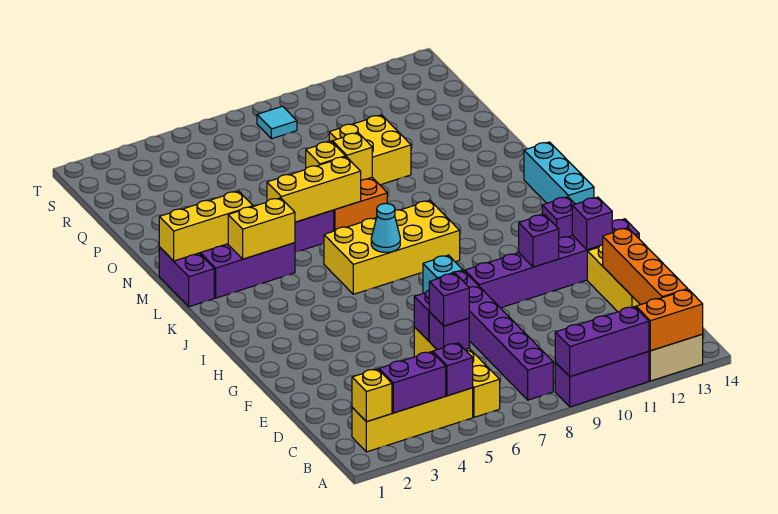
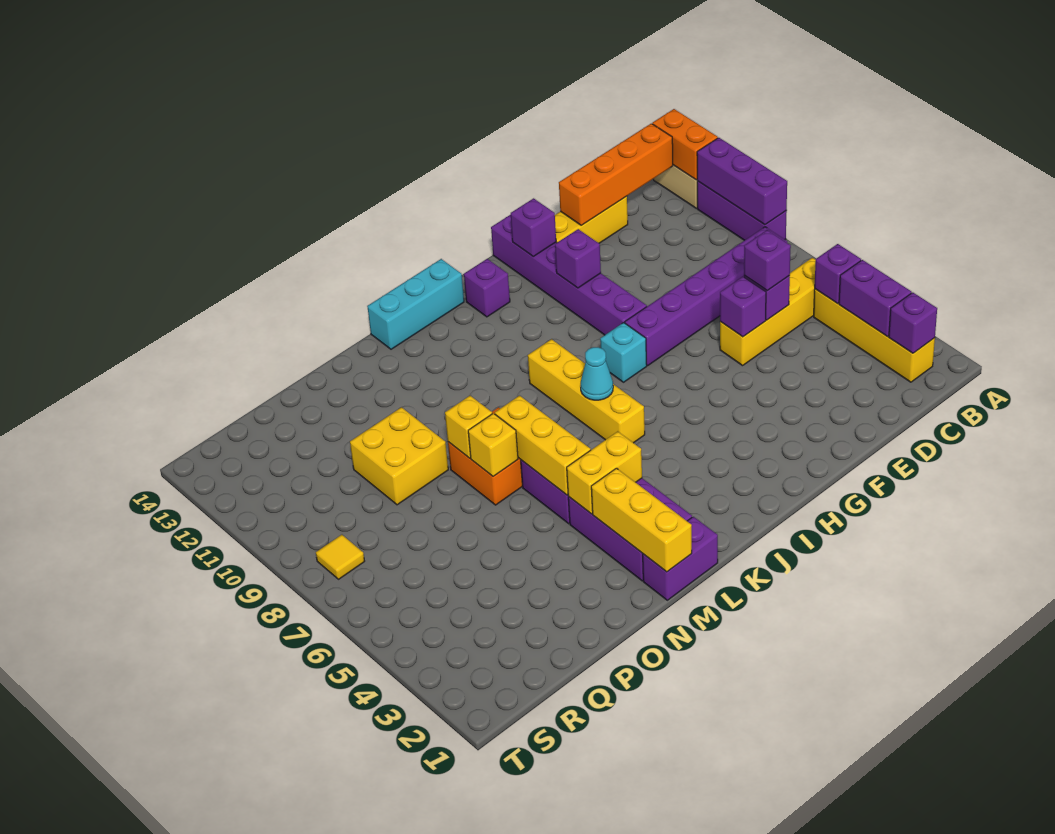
yellow brick B2 level 2 -> purple brick B2 level 2
yellow brick J6:K9 level 1 -> yellow brick J6:J9 level 1
yellow brick L3:L4 level 2 -> yellow brick L4:M4 level 2
cyan tile S8 level 1 -> yellow tile S8 level 1

